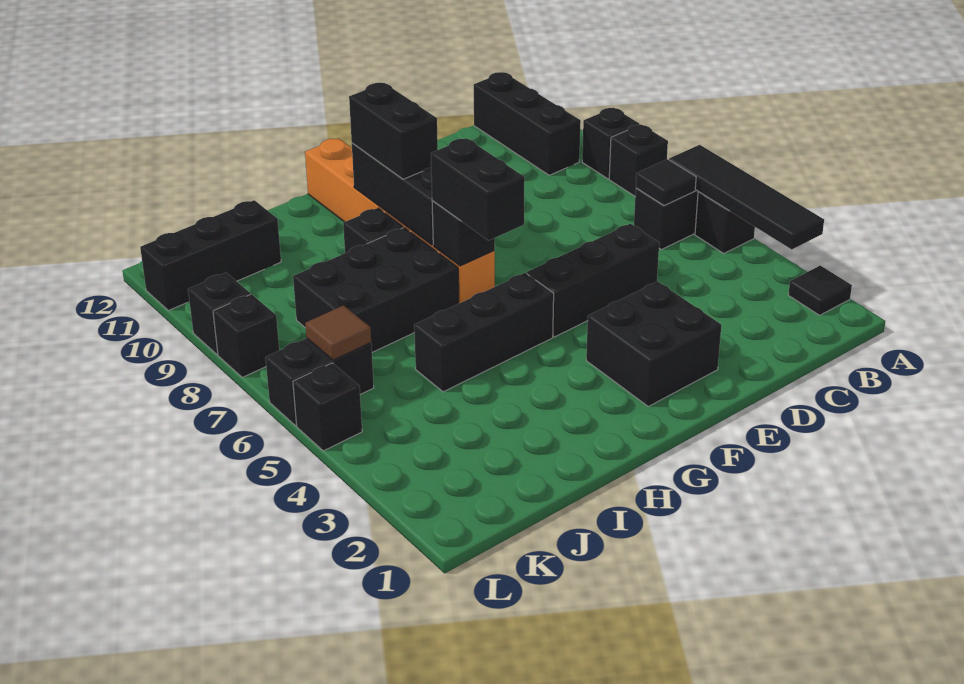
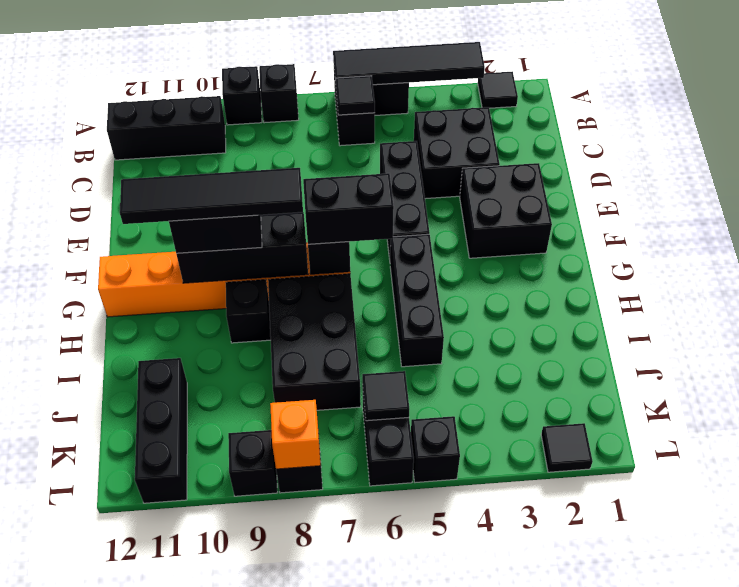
none -> black brick C3:D4 level 1
none -> black tile G8:G11 level 4
brown tile K6 level 2 -> black tile K6 level 2
none -> black tile L2 level 1
none -> orange brick L8 level 2

